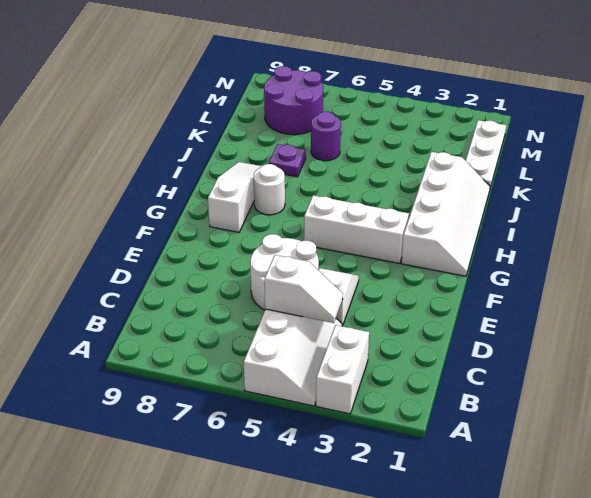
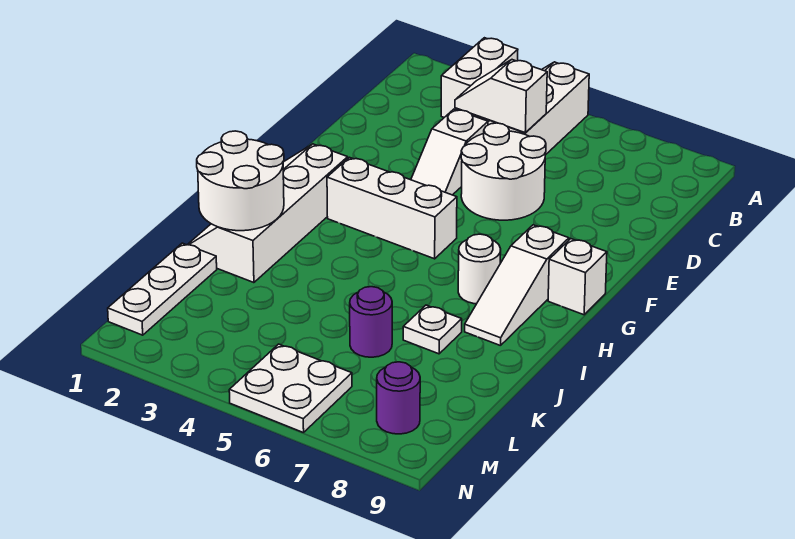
none -> white brick G9 level 1
none -> white round brick I1:J2 level 2
purple plate J7 level 1 -> white plate J7 level 1
purple round brick L7:M8 level 1 -> purple round brick M8 level 1
none -> white plate M5:N6 level 1

